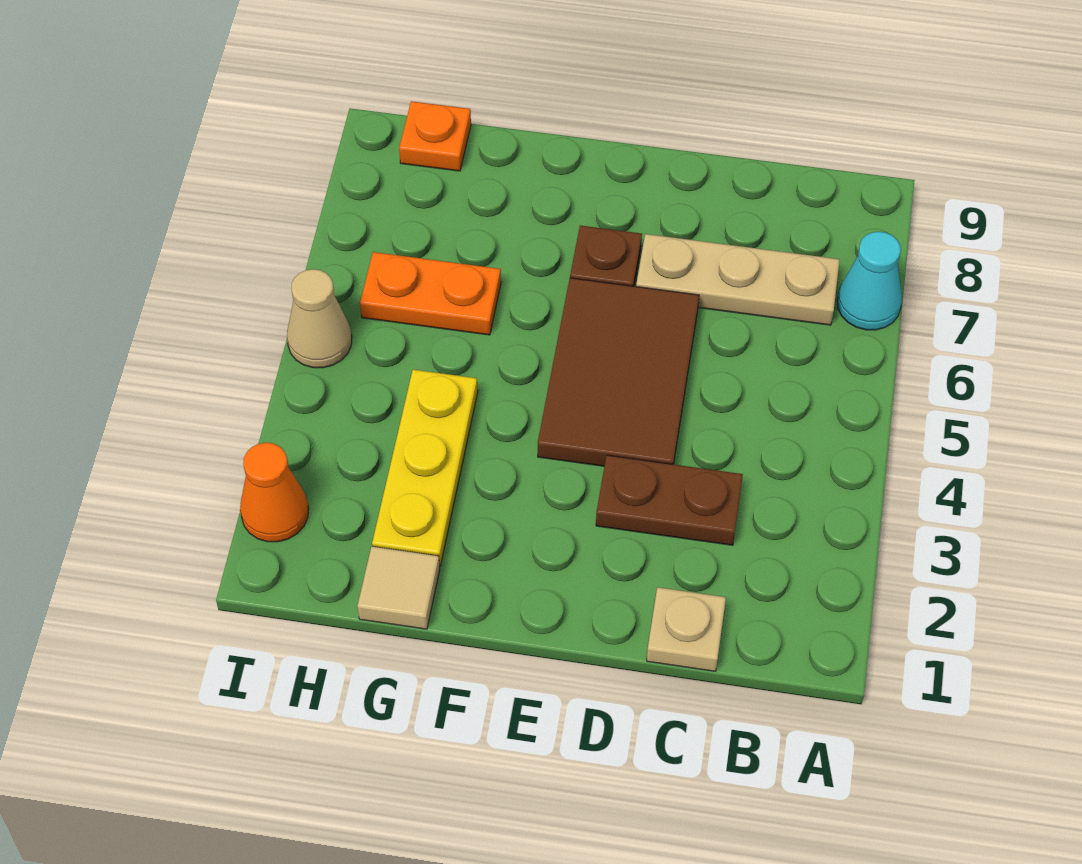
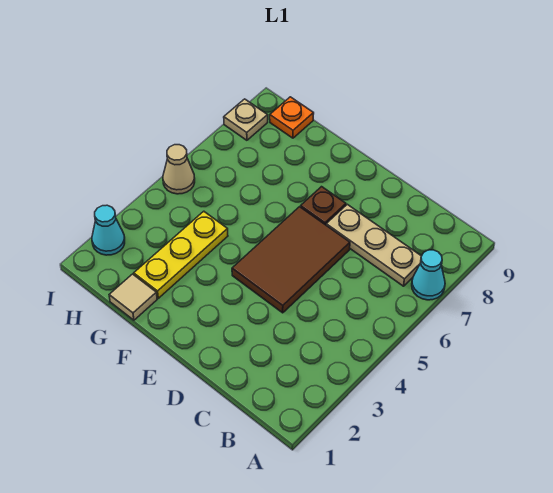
tan plate C1 level 1 -> tan plate I8 level 1
brown plate C3:D3 level 1 -> none
orange plate G6:H6 level 1 -> none
orange cone I2 level 1 -> cyan cone I2 level 1

